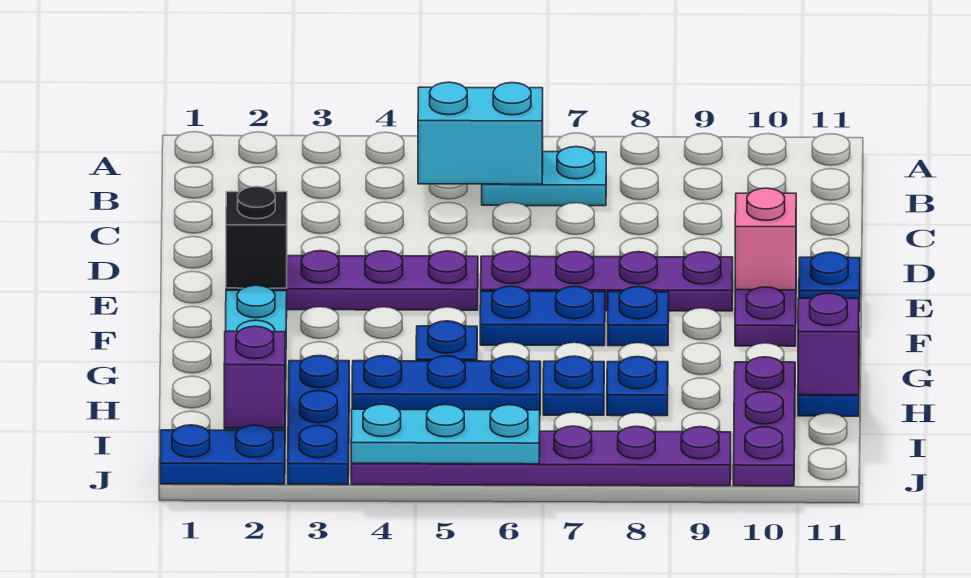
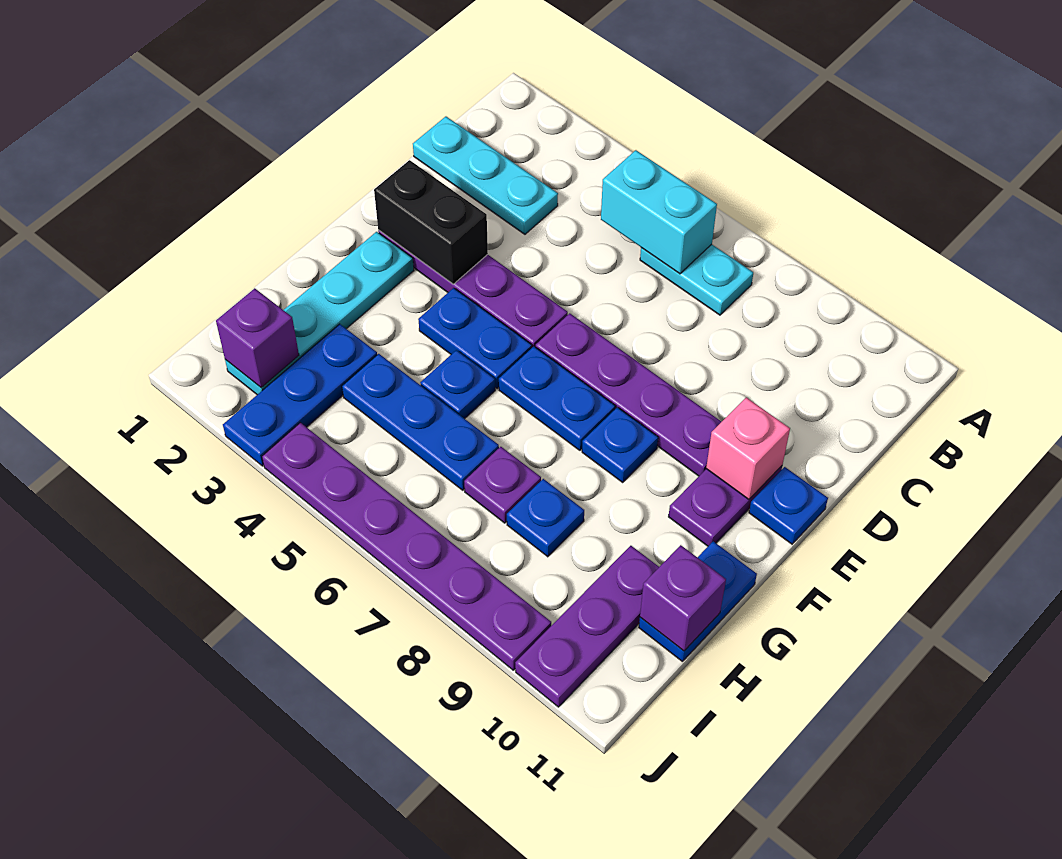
black brick E2 level 2 -> black brick E2:E3 level 2
blue plate H7 level 1 -> purple plate H7 level 1
blue plate J1:J2 level 1 -> blue plate F4:F5 level 1
cyan plate J4:J6 level 2 -> cyan plate C1:C3 level 1

